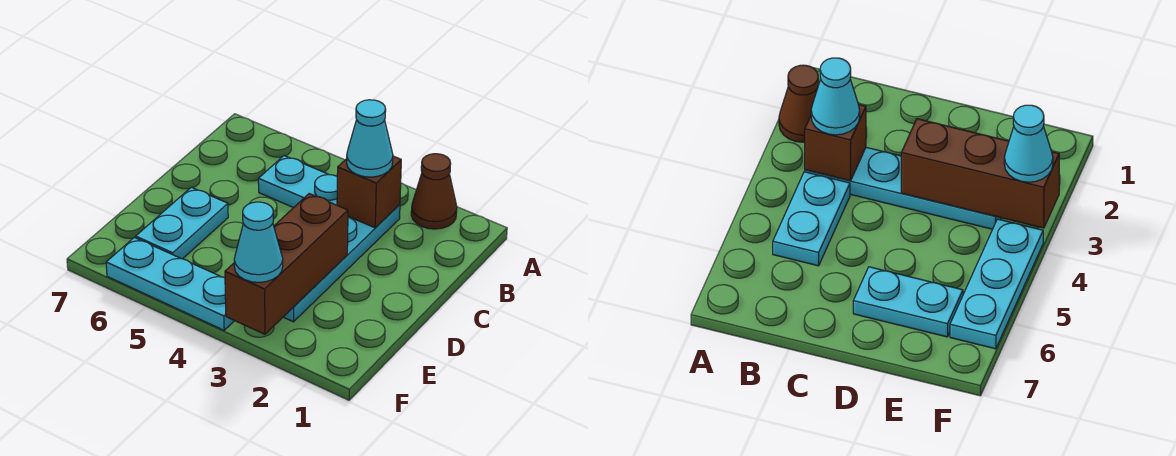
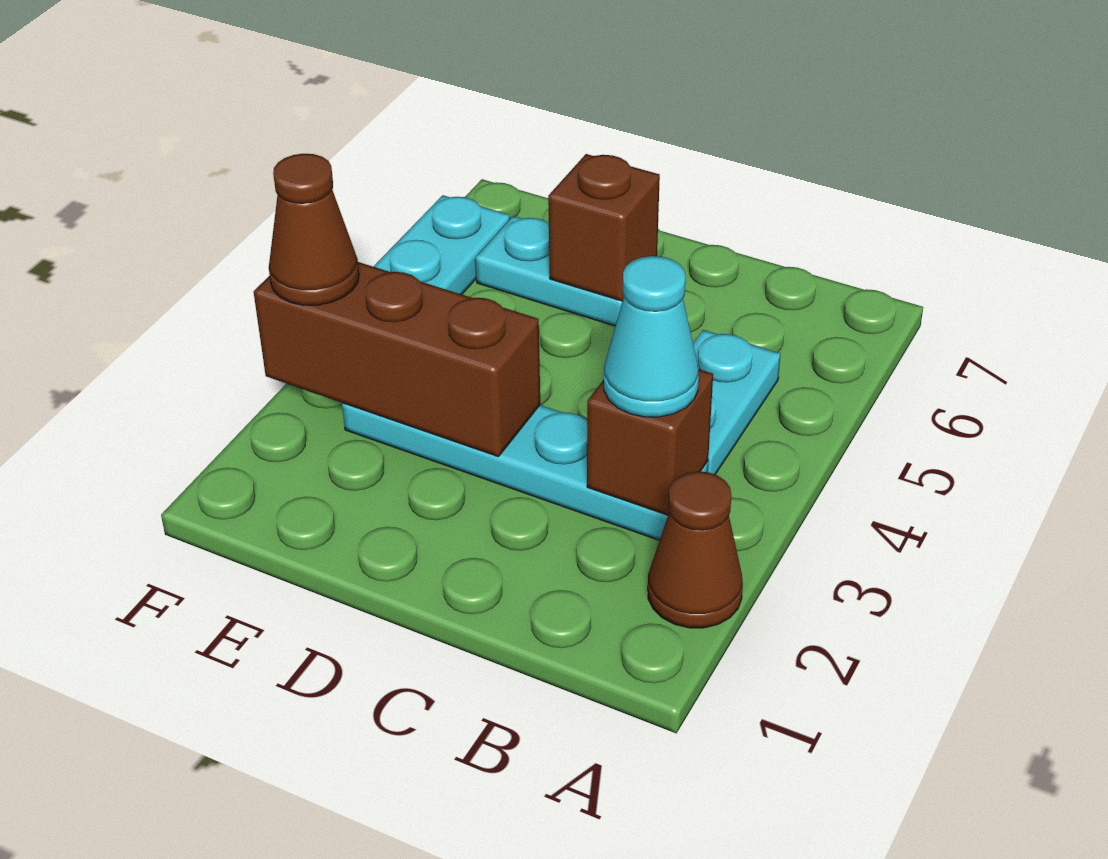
none -> brown brick D6 level 2
cyan cone F3 level 3 -> brown cone F3 level 3

